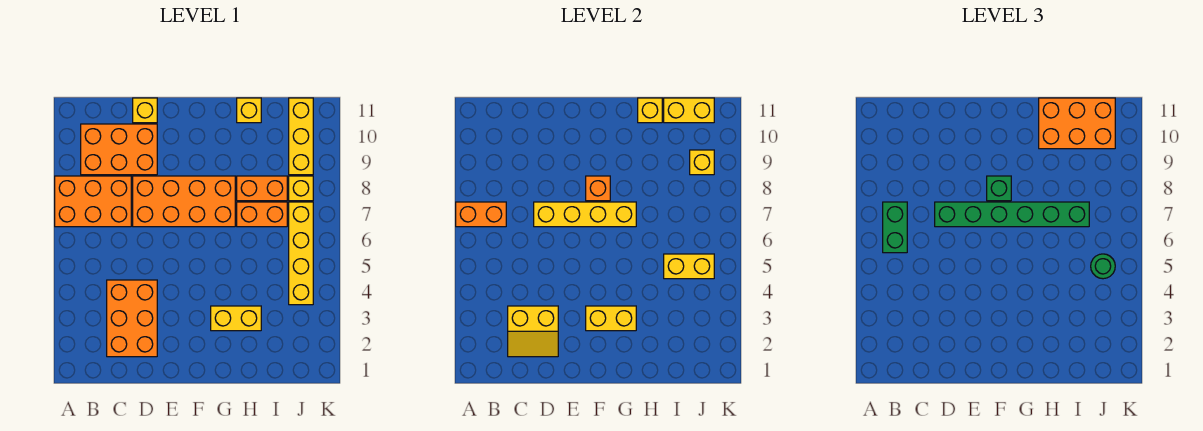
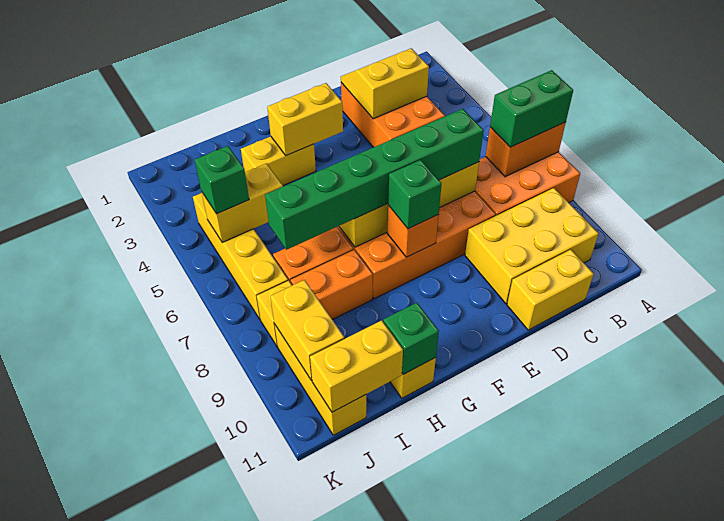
green brick B6:B7 level 3 -> green brick A7:B7 level 3
orange brick B9:D10 level 1 -> yellow brick B9:D10 level 1
yellow brick D11 level 1 -> yellow brick C11:D11 level 1
orange brick H10:J11 level 3 -> none
yellow brick H11 level 2 -> green brick H11 level 2
green round brick J5 level 3 -> green brick J5 level 3
yellow brick J9 level 2 -> yellow brick J9:J10 level 2

